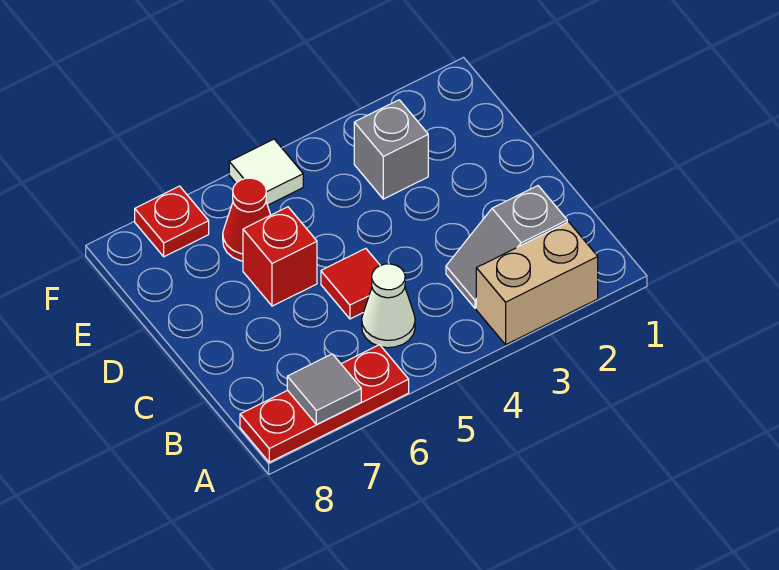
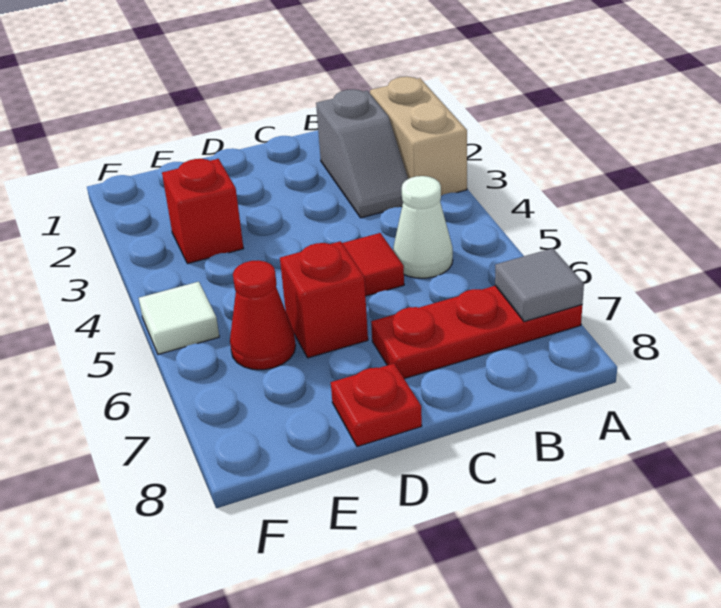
red plate A6:A8 level 1 -> red plate A7:C7 level 1
grey brick E3 level 1 -> red brick E3 level 1
red plate F7 level 1 -> red plate D8 level 1

